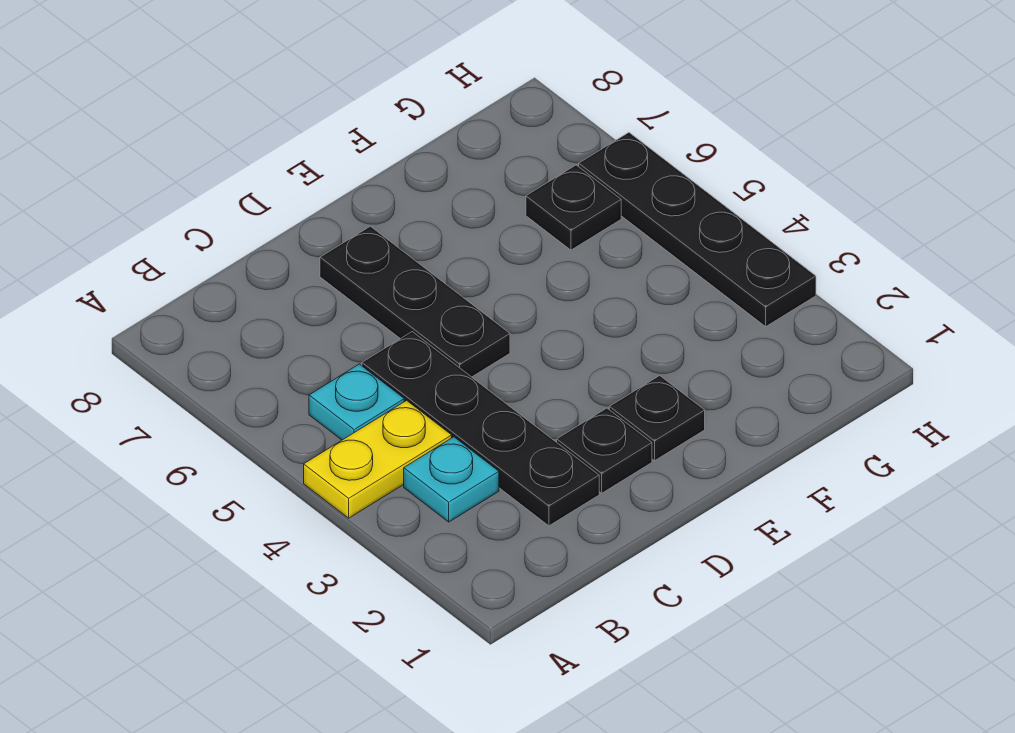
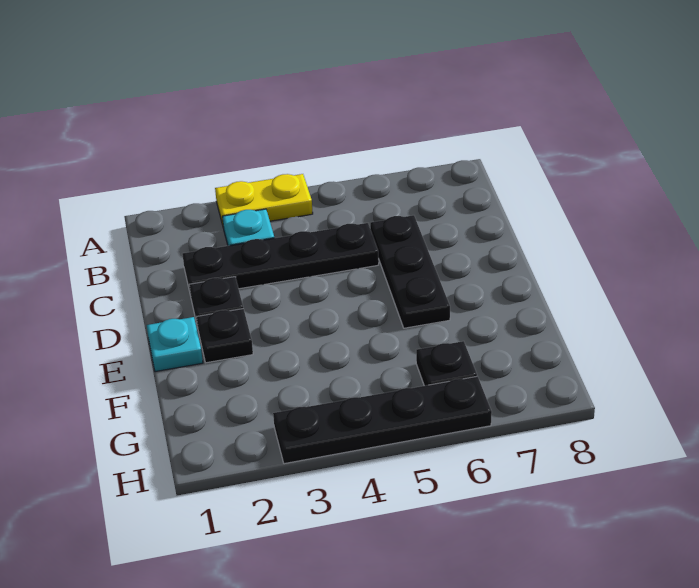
yellow plate A4:B4 level 1 -> yellow plate A3:A4 level 1
cyan plate B5 level 1 -> cyan plate E1 level 1
black plate D5:D7 level 1 -> black plate C6:E6 level 1

